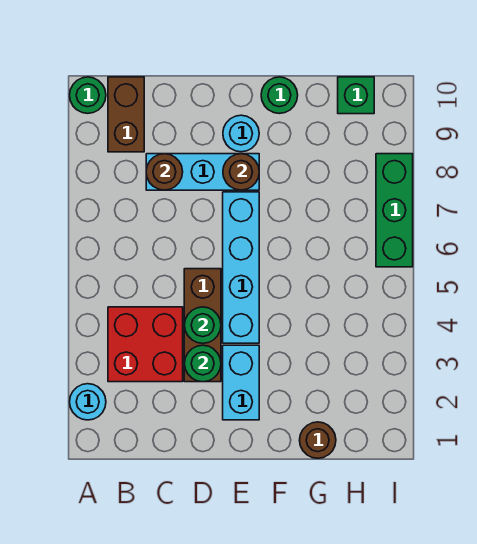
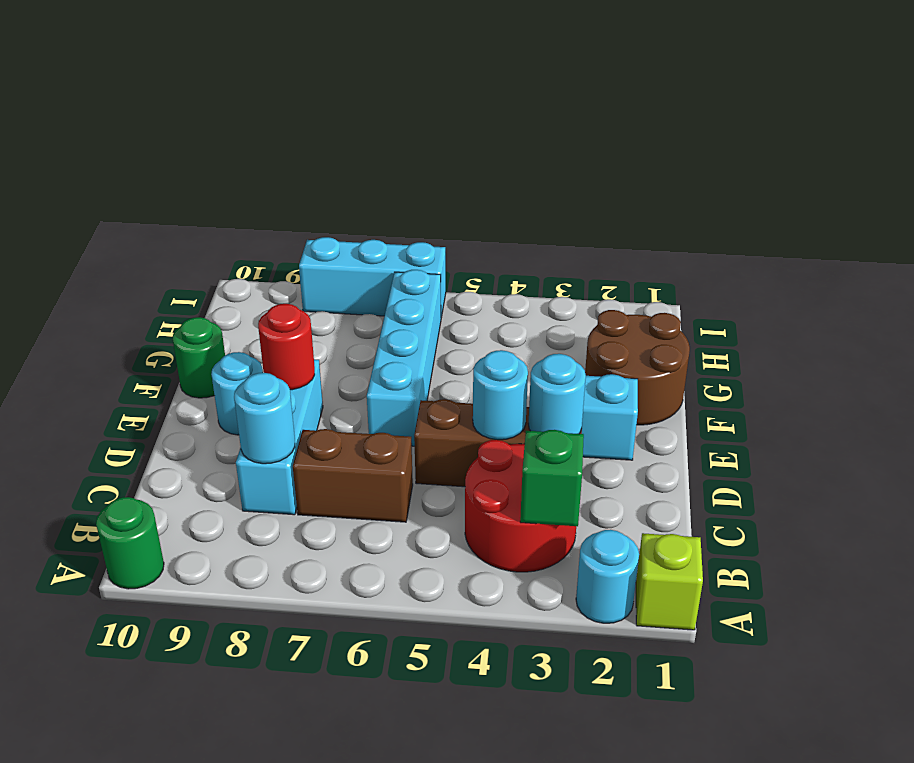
none -> lime brick A1 level 1
red brick B3:C4 level 1 -> red round brick B3:C4 level 1
brown brick B9:B10 level 1 -> brown brick C6:C7 level 1
brown round brick C8 level 2 -> cyan round brick C8 level 2
green round brick D3 level 2 -> cyan round brick D3 level 2
green round brick D4 level 2 -> cyan round brick D4 level 2
cyan brick E4:E7 level 1 -> cyan brick E6:H6 level 1
brown round brick E8 level 2 -> red round brick E8 level 2
brown round brick G1 level 1 -> brown round brick F1:G2 level 1
green brick H10 level 1 -> green brick B3 level 2
green brick I6:I8 level 1 -> cyan brick I6:I8 level 1

